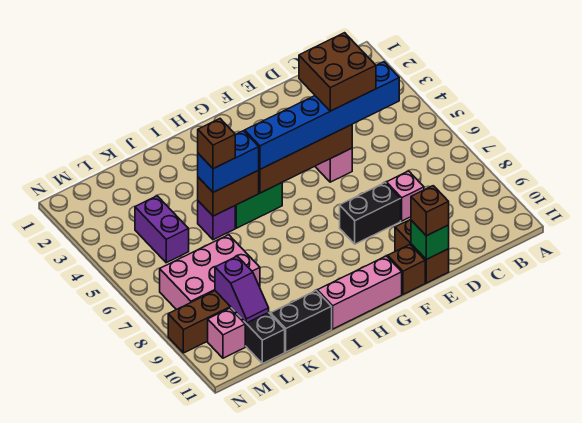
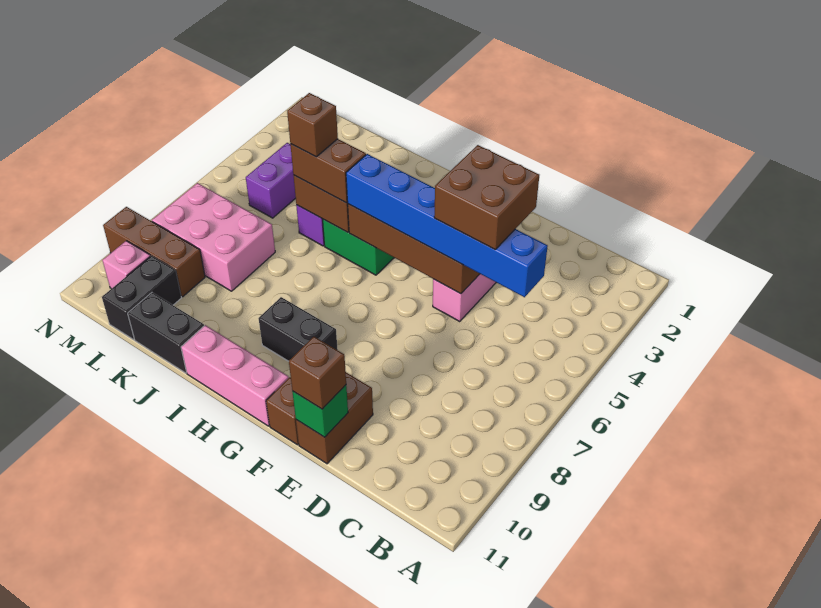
pink brick D8 level 1 -> none
black brick E8:F8 level 1 -> black brick G9:H9 level 1
blue brick I5:J5 level 3 -> brown brick I5:J5 level 3
purple slope L9:L10 level 2 top 9 -> none

